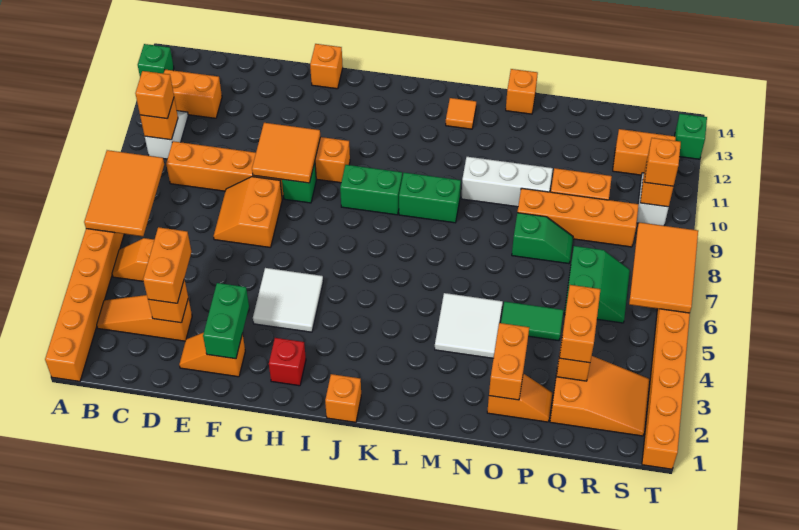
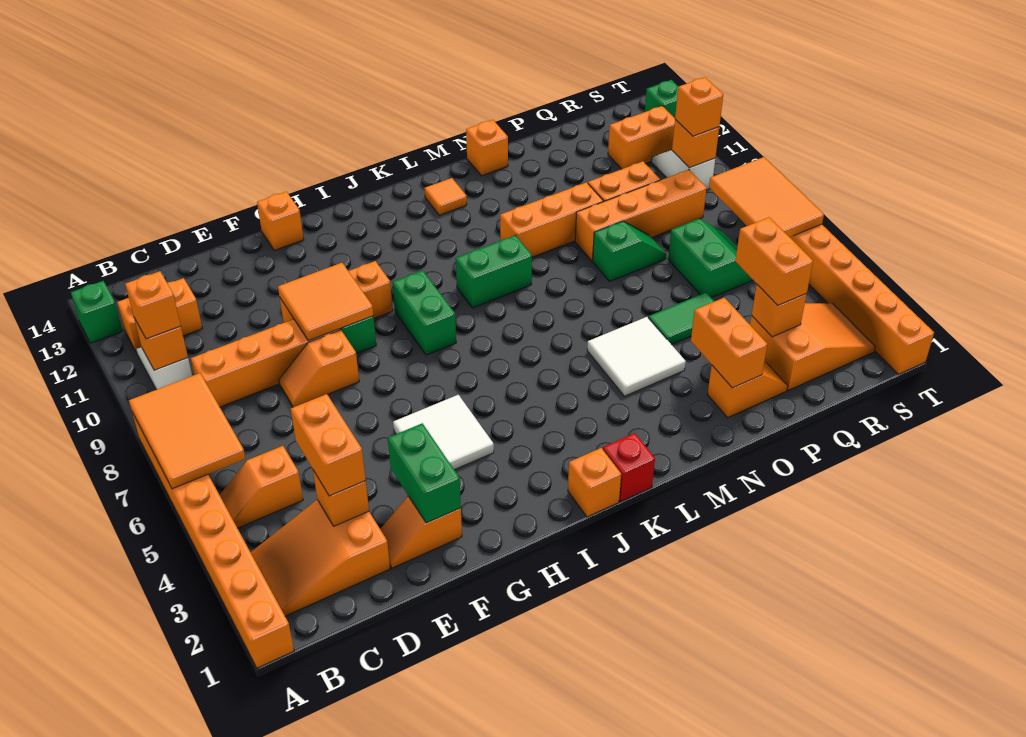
orange slope B3:D3 level 1 top D -> orange slope B2:D3 level 1 top D
orange slope E7:F8 level 1 top F -> orange slope E8:F8 level 1 top F
red brick H2 level 1 -> red brick K1 level 1
green brick I9:J9 level 1 -> green brick I8:I9 level 1
white brick M10:O10 level 1 -> orange brick M10:O10 level 1

